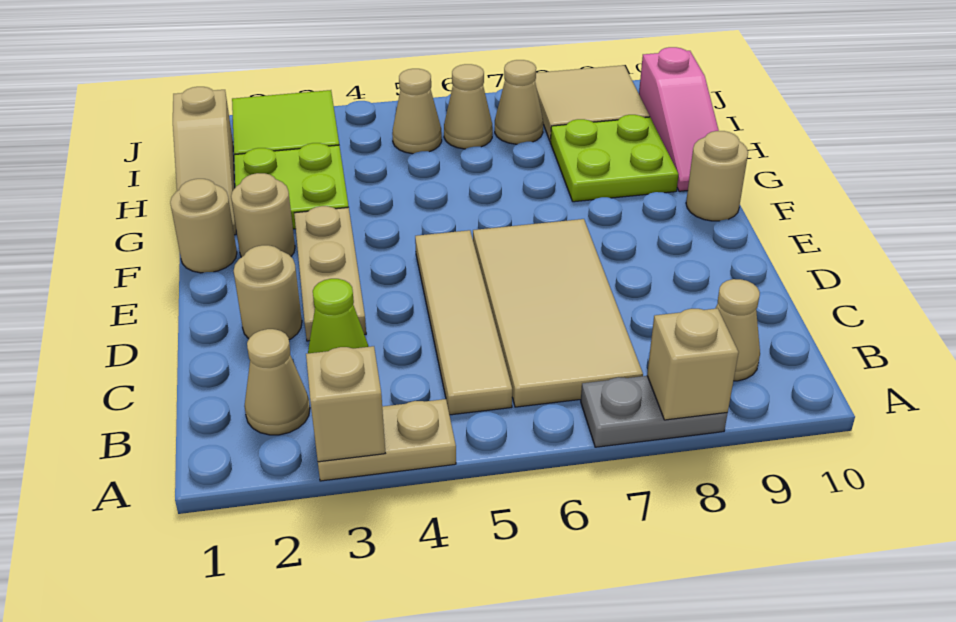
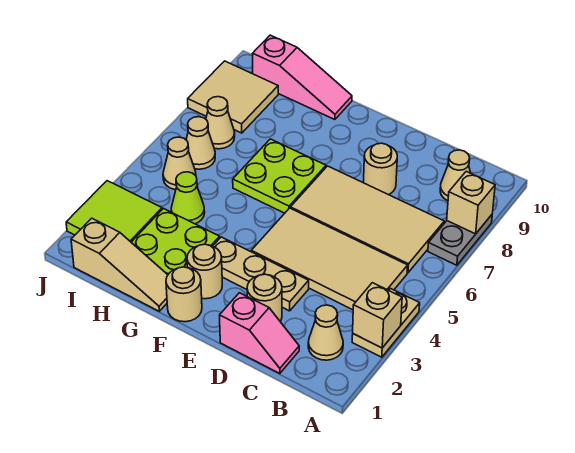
tan tile B5:E5 level 1 -> tan tile B4:E5 level 1
none -> pink slope C1:D1 level 1 top D
lime cone C3 level 1 -> lime cone H4 level 1
tan round brick F10 level 1 -> tan round brick D8 level 1
lime plate G8:H9 level 1 -> lime plate F6:G7 level 1

